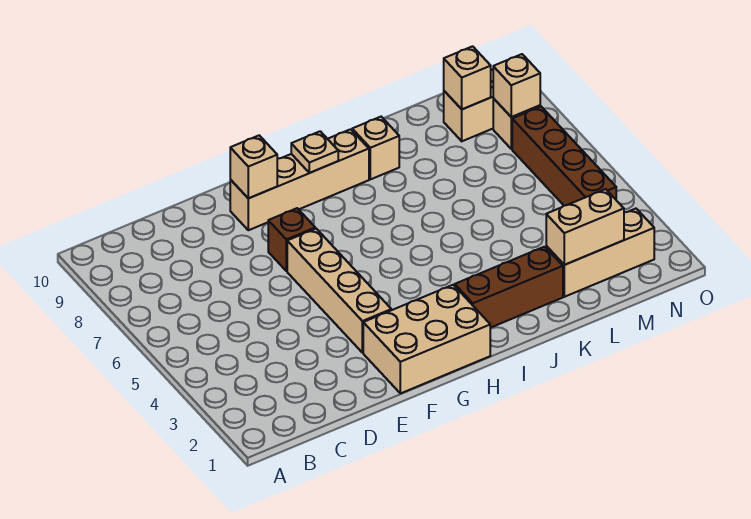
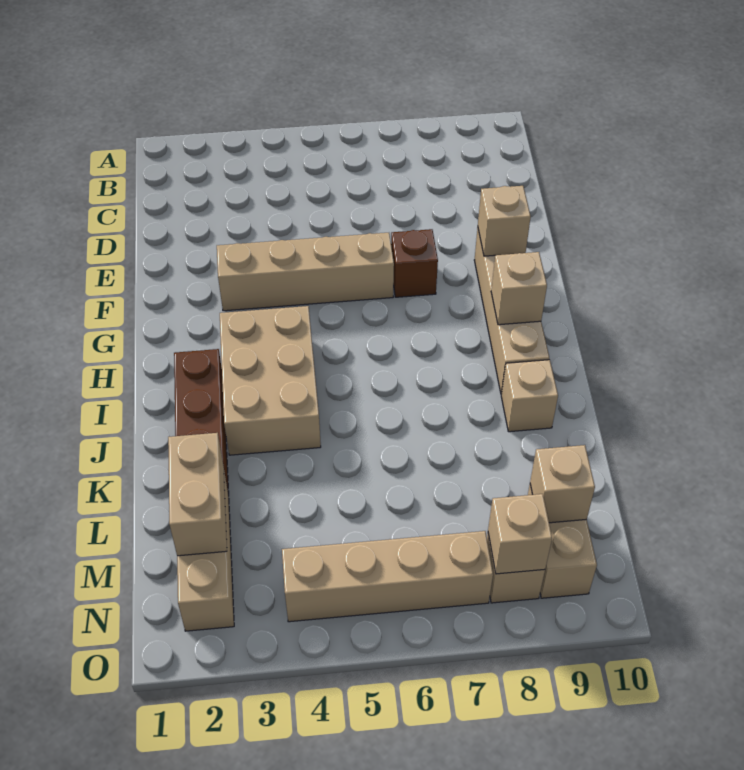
tan brick F1:H2 level 1 -> tan brick H3:J4 level 1
tan plate H9 level 2 -> tan brick H9 level 2
brown brick N4:N7 level 1 -> tan brick N4:N7 level 1

